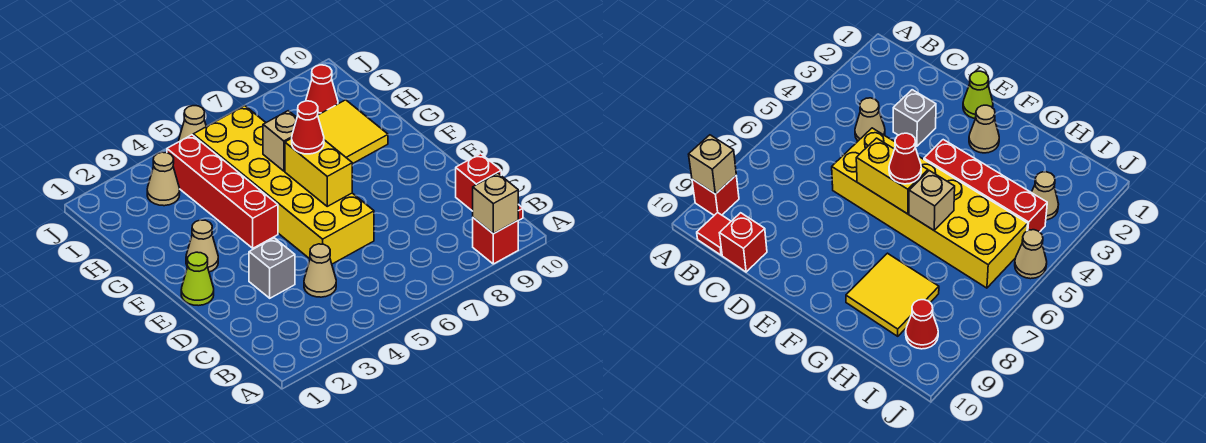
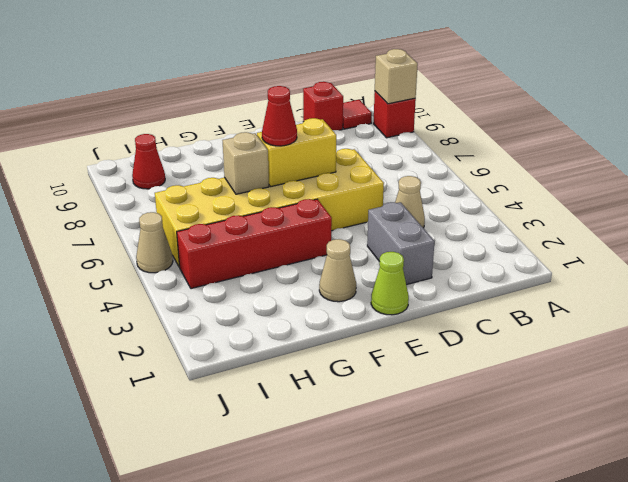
grey brick D3 level 1 -> grey brick D2:D3 level 1
yellow tile G8:H9 level 1 -> none
tan cone I3 level 1 -> none

